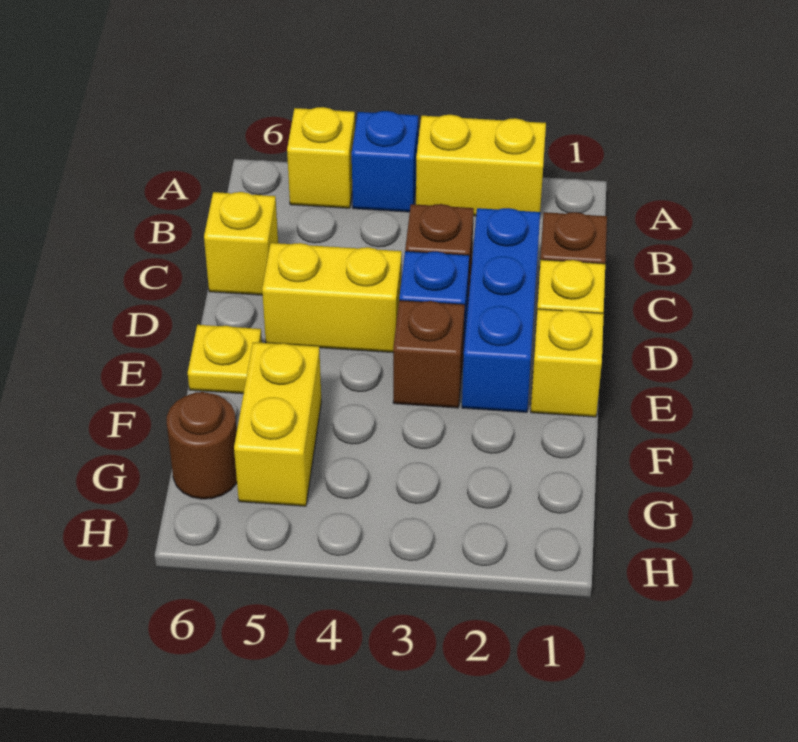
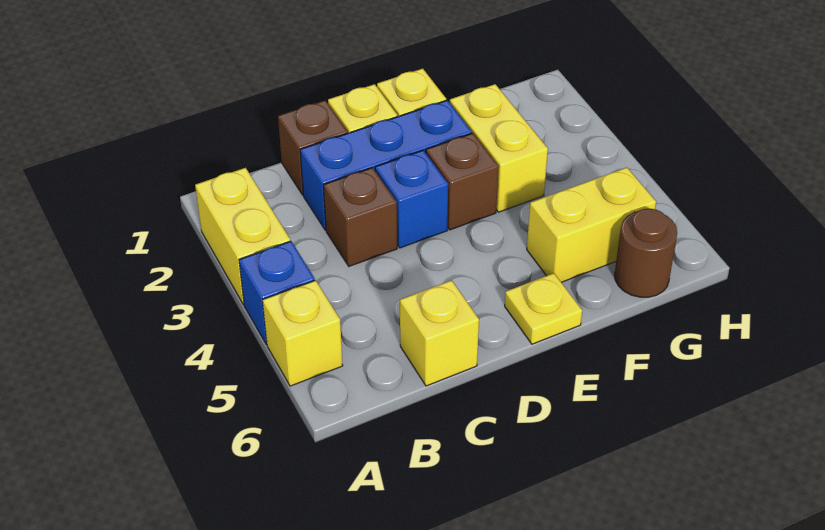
yellow brick D4:D5 level 1 -> yellow brick F2:F3 level 1

